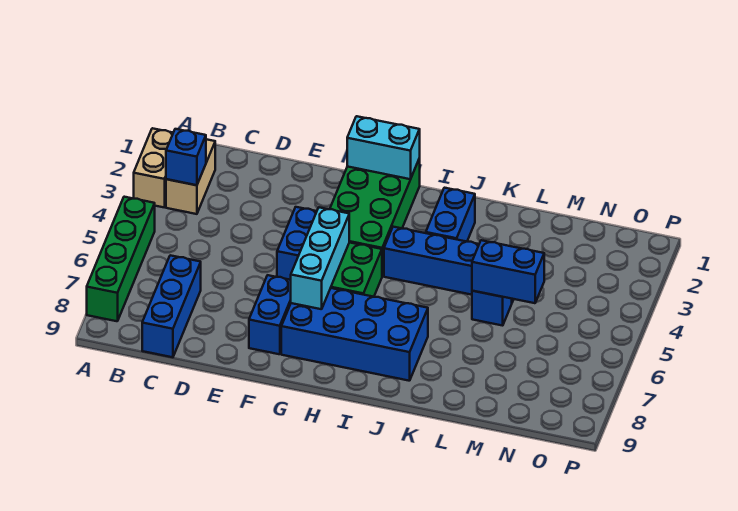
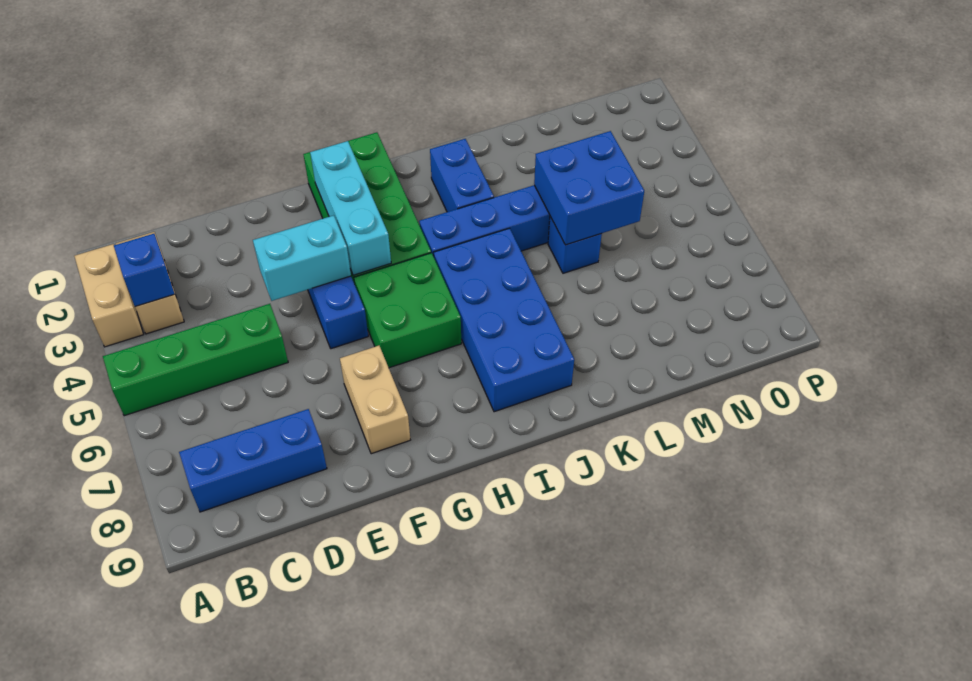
green brick A5:A8 level 1 -> green brick A5:D5 level 1
blue brick C7:C9 level 1 -> blue brick B8:D8 level 1
blue brick F7:F8 level 1 -> tan brick F7:F8 level 1
cyan brick G1:H1 level 2 -> cyan brick E4:F4 level 2
cyan brick G5:G7 level 2 -> cyan brick G2:G4 level 2
blue brick G7:J8 level 1 -> blue brick I5:J8 level 1
blue brick L5:M5 level 2 -> blue brick L4:M5 level 2

